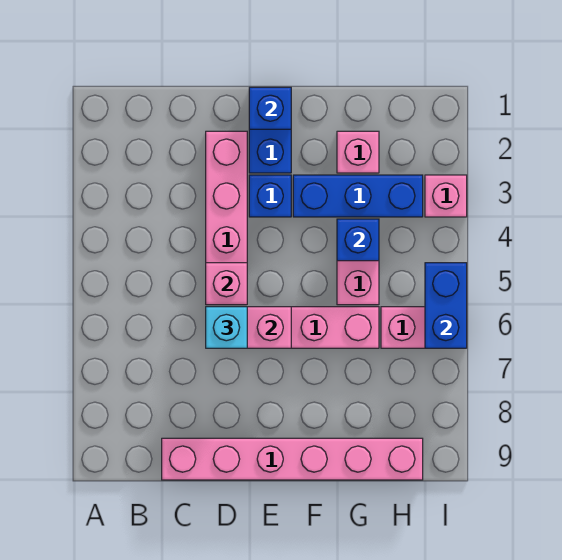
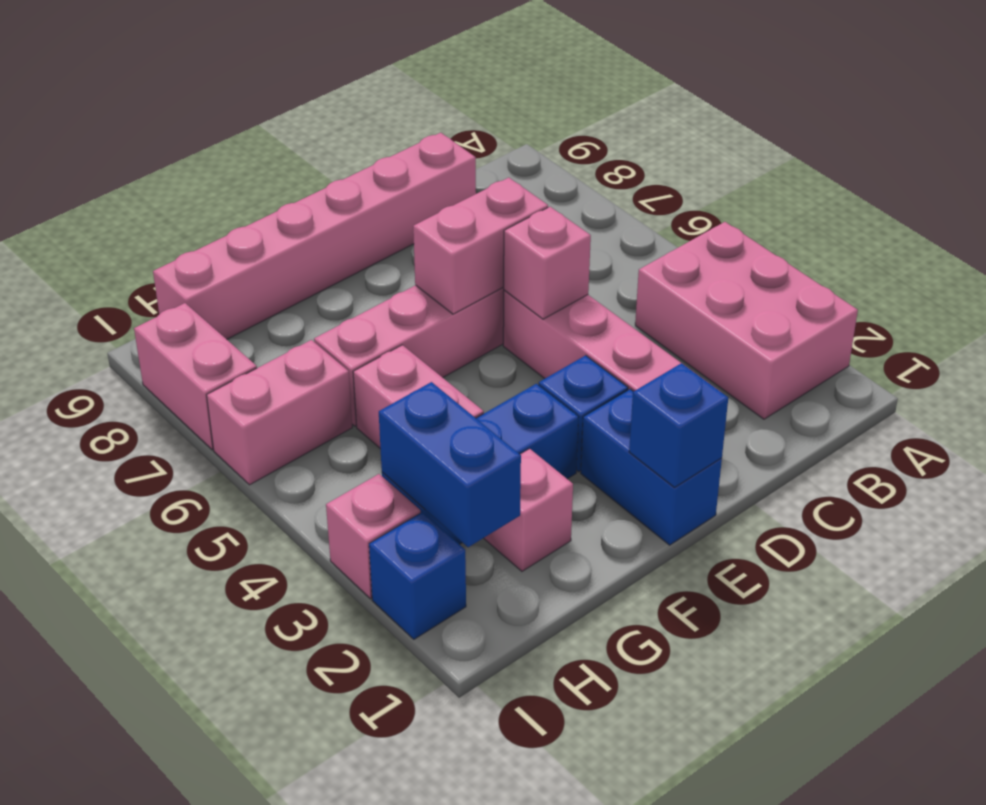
none -> pink brick A2:B4 level 1
cyan brick D6 level 3 -> none
blue brick G4 level 2 -> blue brick I2 level 1
blue brick I5:I6 level 2 -> blue brick H2:H3 level 2
none -> pink brick I7:I8 level 1

